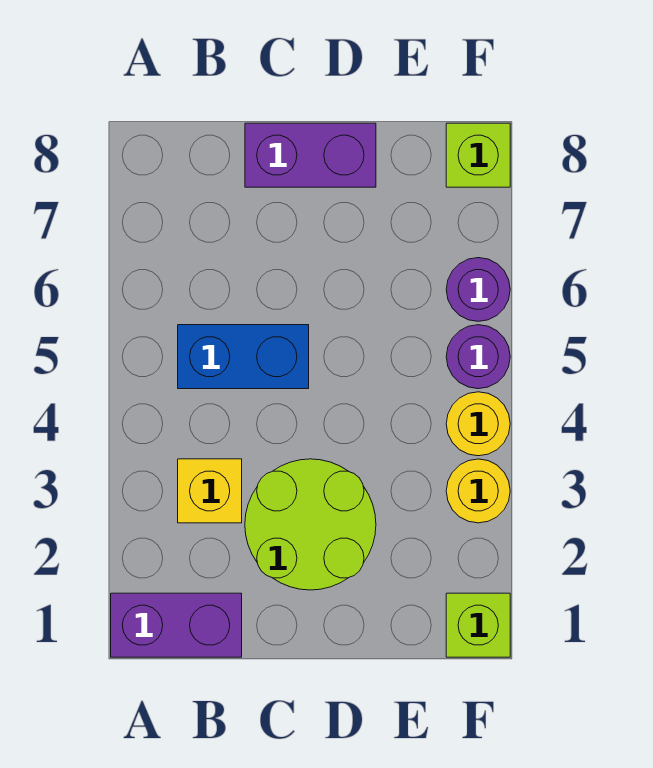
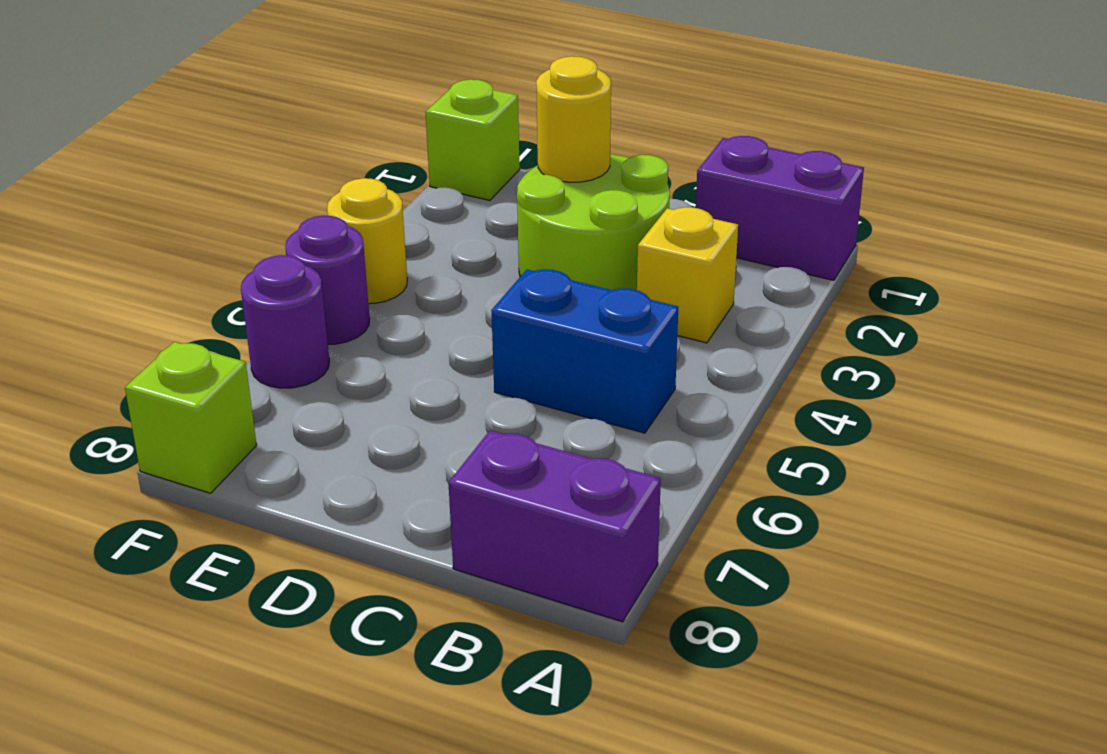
purple brick C8:D8 level 1 -> purple brick A8:B8 level 1
yellow round brick F3 level 1 -> yellow round brick D2 level 2

